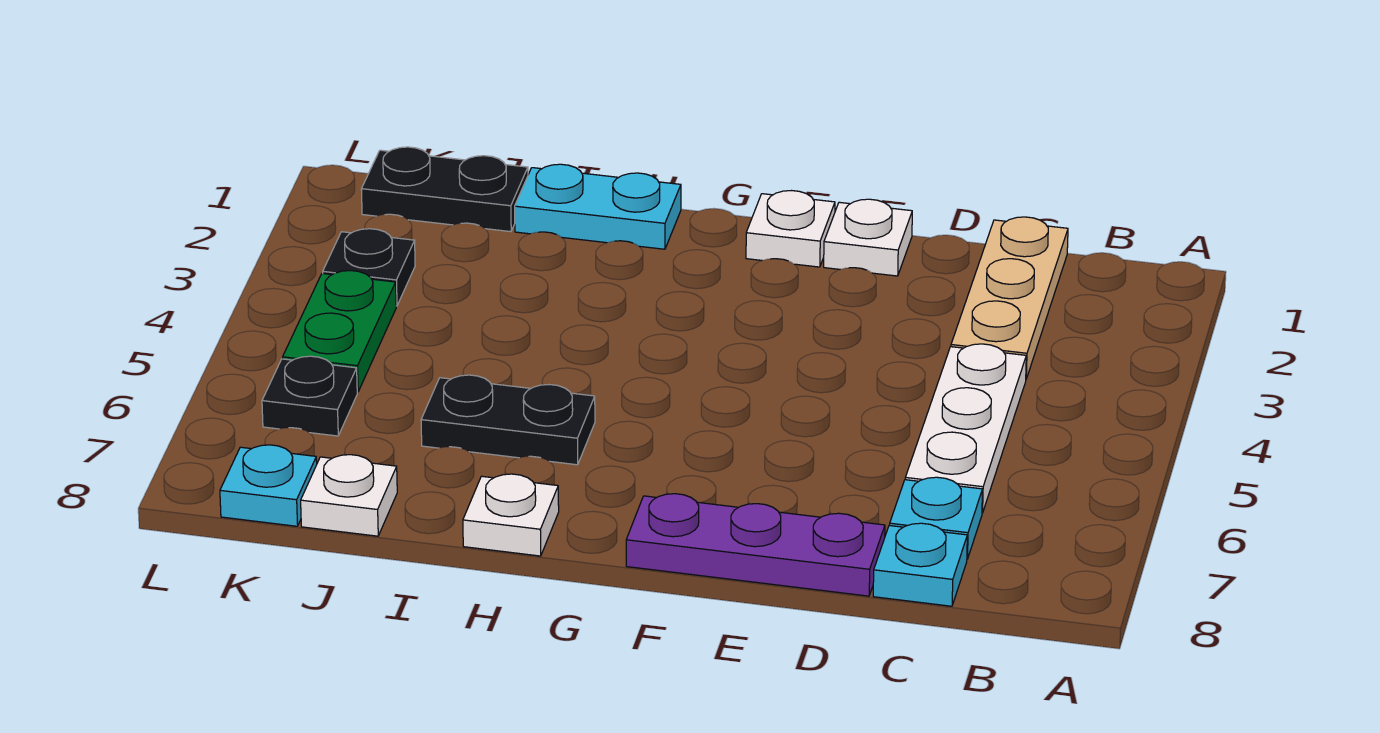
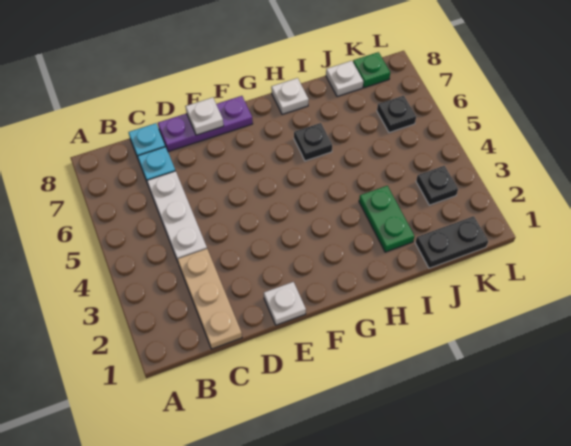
white plate F1 level 1 -> white plate E8 level 2
cyan plate H1:I1 level 1 -> none
black plate H6:I6 level 1 -> black plate H6 level 1
green plate K4:K5 level 1 -> green plate I2:I3 level 1
cyan plate K8 level 1 -> green plate K8 level 1

